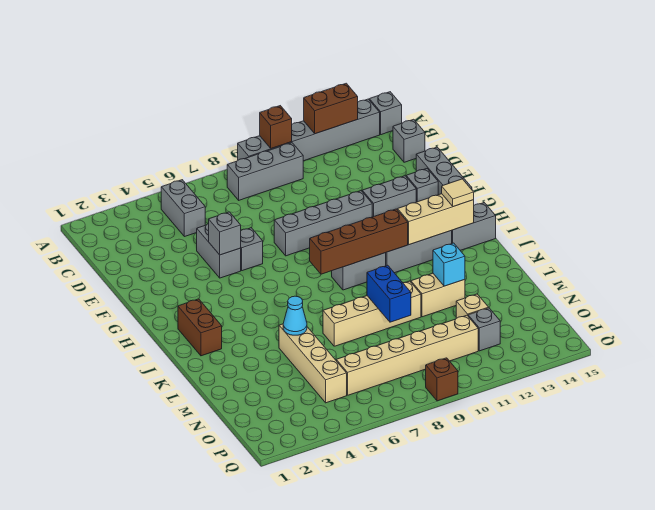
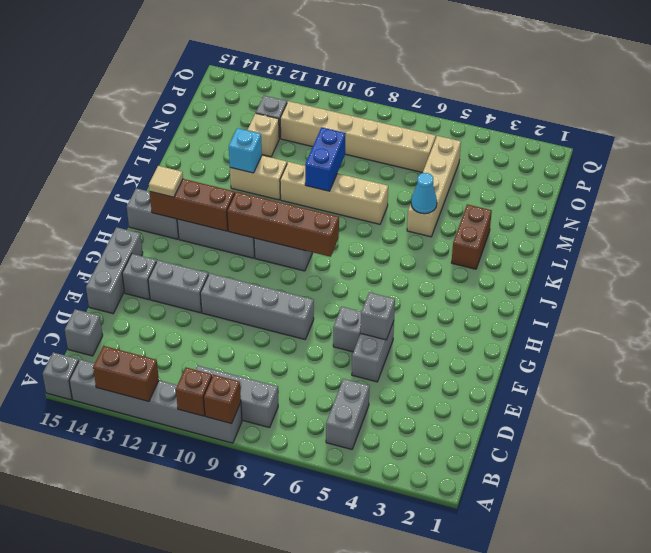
brown brick I2:J2 level 1 -> brown brick K3:L3 level 1
tan brick I12:I14 level 2 -> brown brick I12:I14 level 2
brown brick Q9 level 1 -> brown brick A9 level 2

